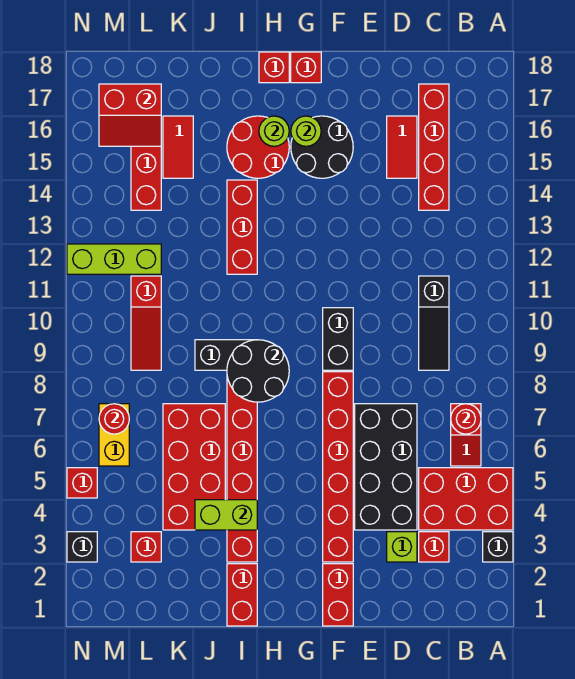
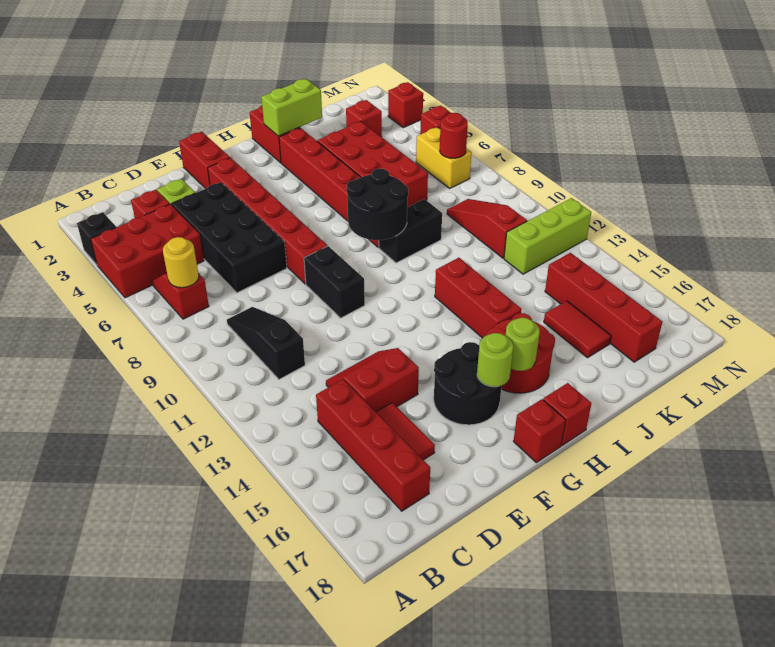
red round brick B7 level 2 -> yellow round brick B7 level 2
lime brick I4:J4 level 2 -> lime brick I2:J2 level 2
red slope L16:M17 level 2 top 17 -> red slope D13:E14 level 1 top 14
black brick N3 level 1 -> red brick N3 level 1

